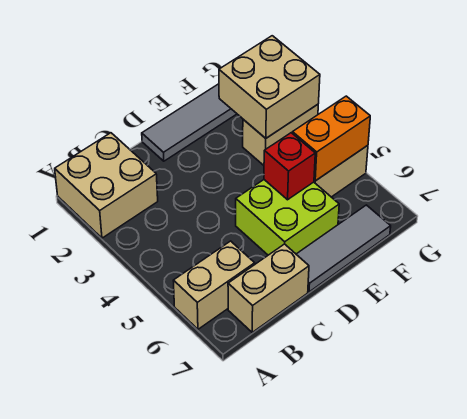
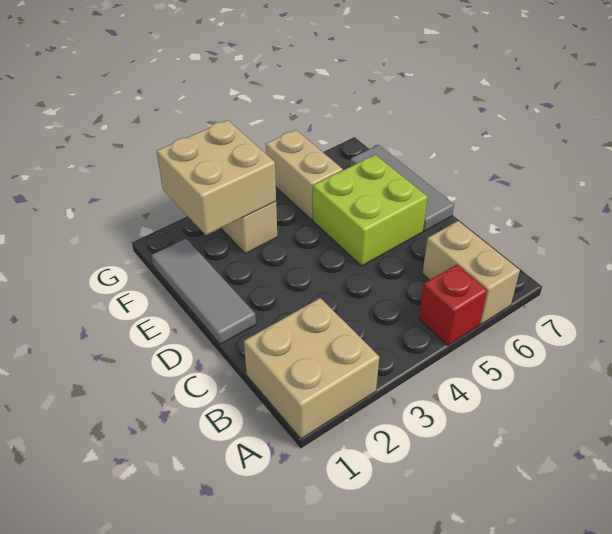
tan brick B7:C7 level 1 -> none
red brick E5 level 2 -> red brick A5 level 1
orange brick F5:G5 level 2 -> none

